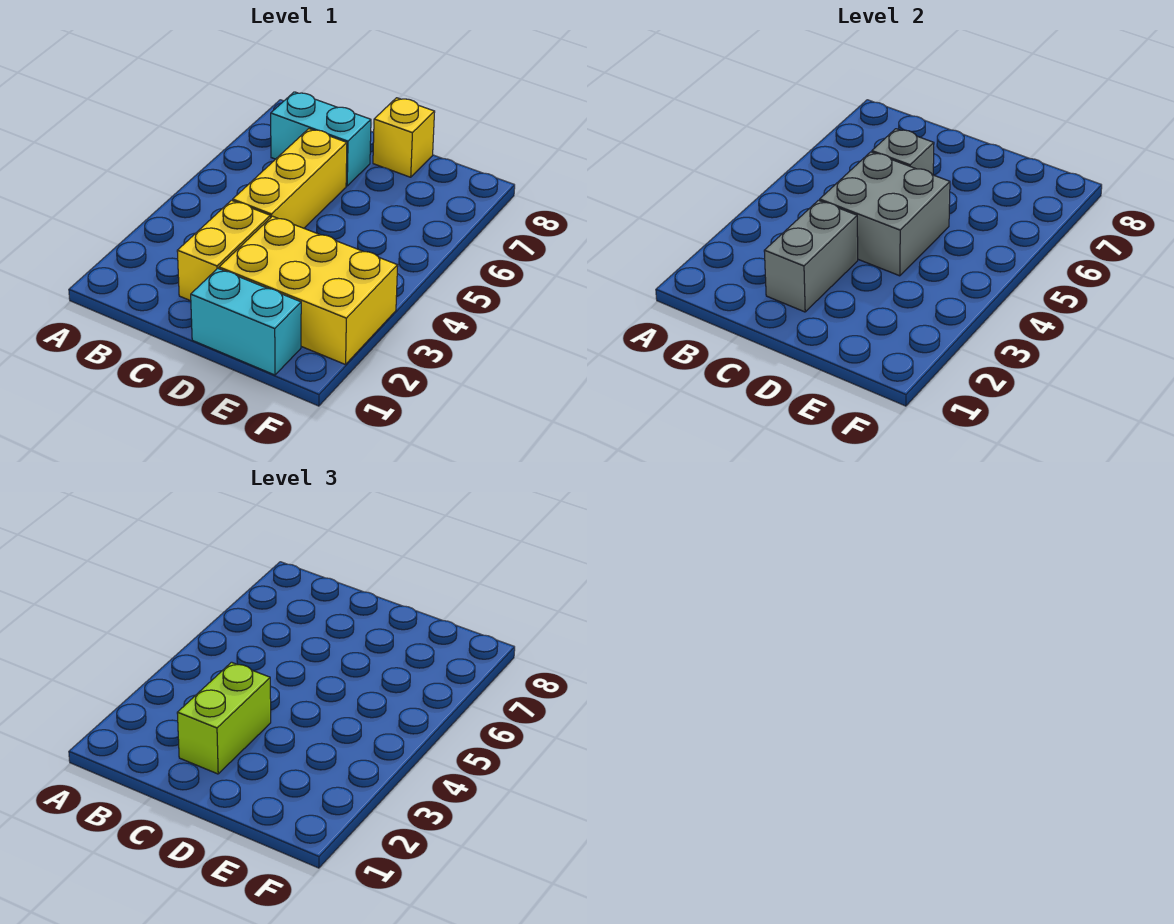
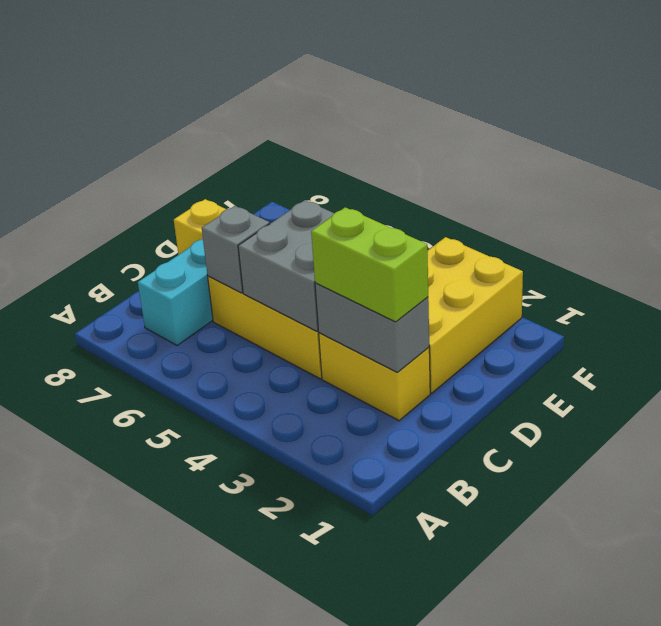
cyan brick D1:E1 level 1 -> none

